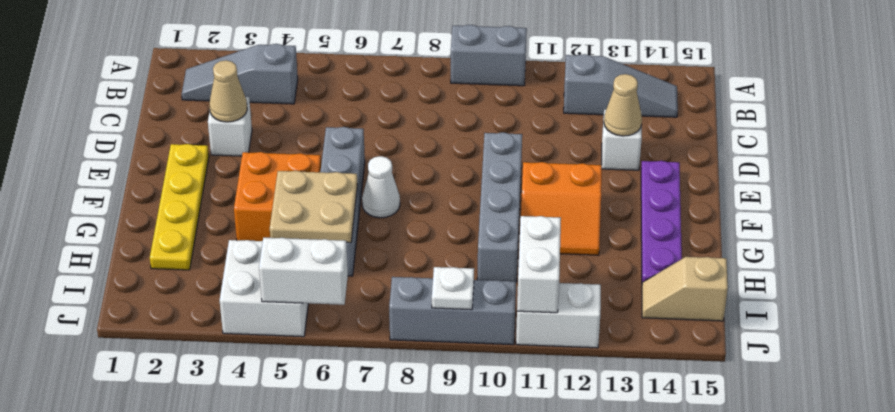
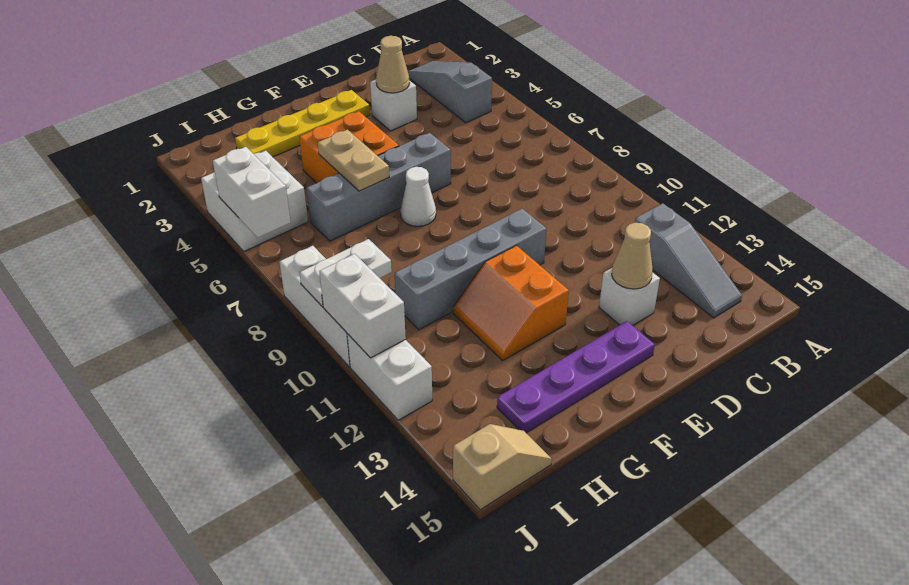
grey brick A9:A10 level 1 -> none
tan plate G5:H6 level 2 -> tan plate G5:G6 level 2
white brick I11:J11 level 2 -> white brick J10:J11 level 2
tan slope I14:I15 level 1 top 15 -> tan slope I15:J15 level 1 top J
grey brick J8:J10 level 1 -> white brick J8:J10 level 1
white plate J9 level 2 -> white plate I9:J9 level 2

